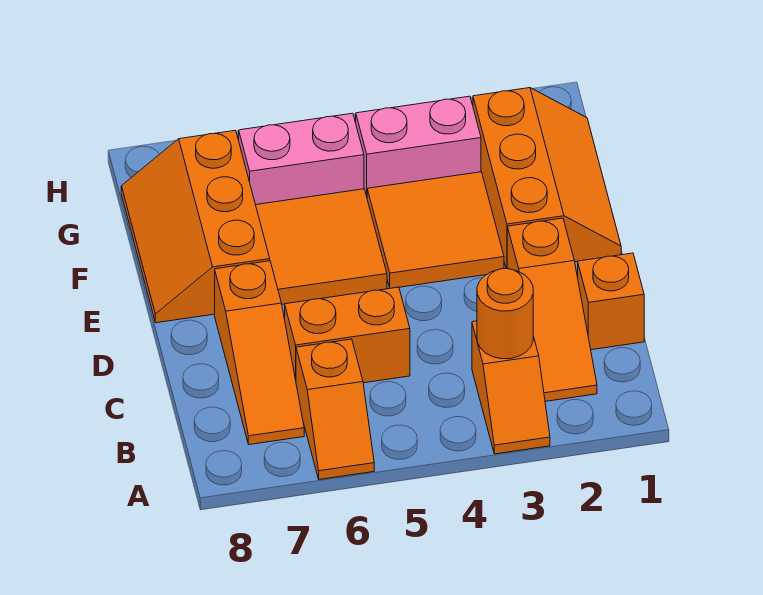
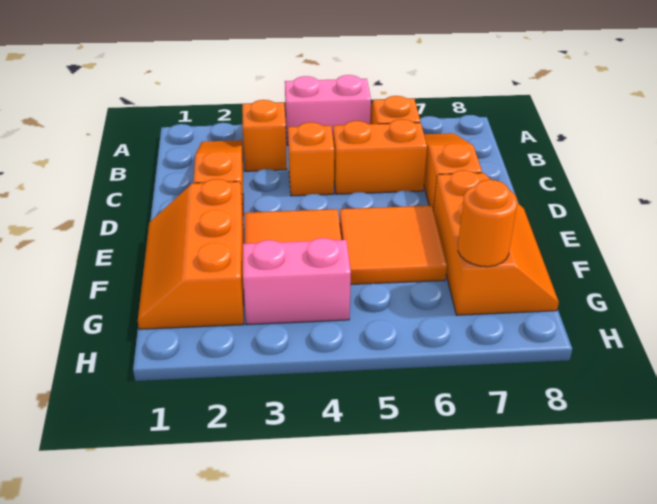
orange round brick B3 level 2 -> orange round brick G7 level 2
orange brick C1 level 1 -> orange brick C4 level 1
pink brick G5:G6 level 1 -> pink brick A4:A5 level 1

